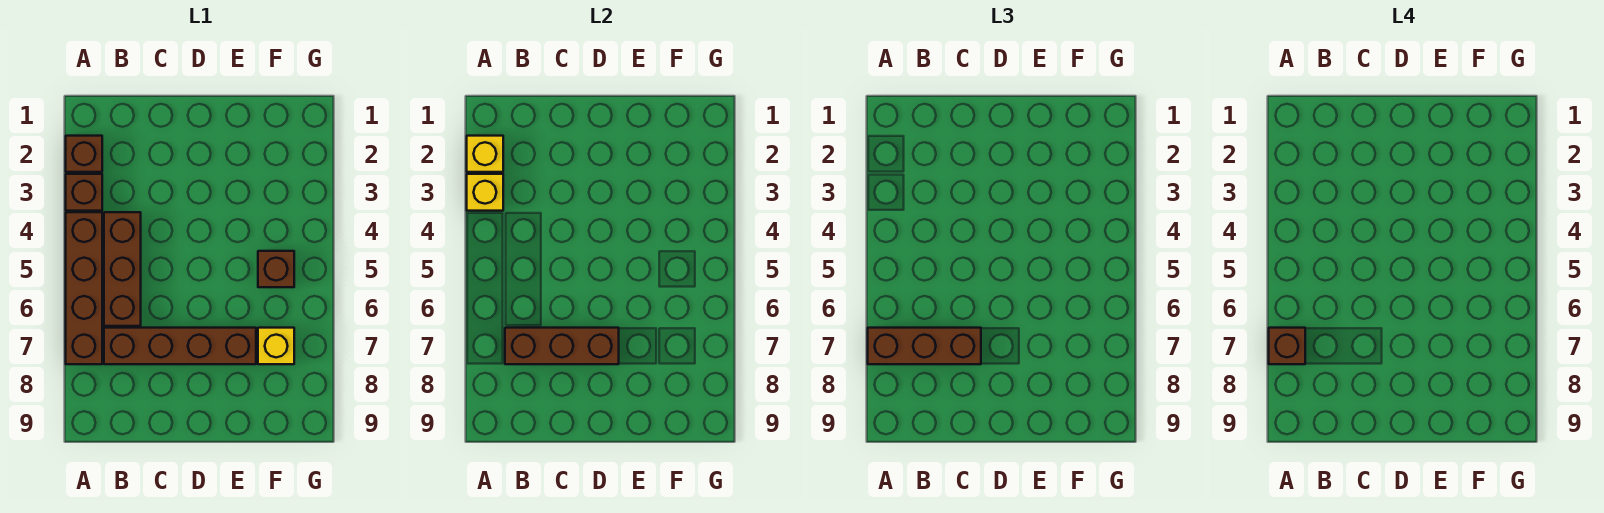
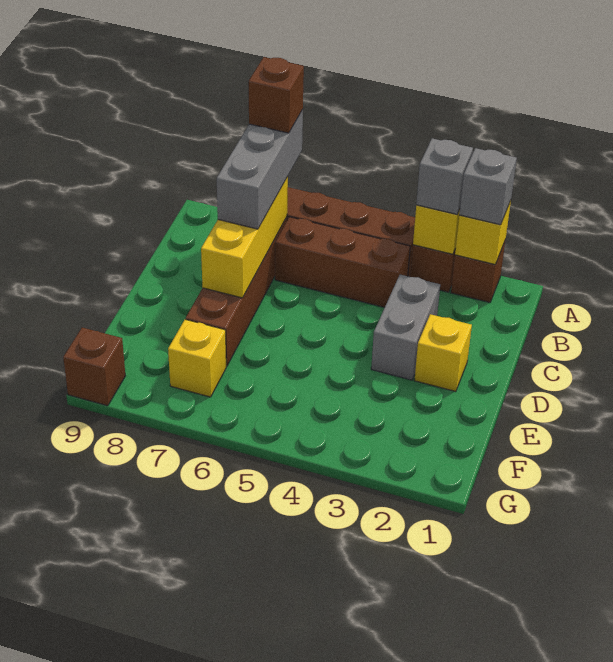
none -> grey brick A2 level 3
none -> grey brick A3 level 3
brown brick A7:C7 level 3 -> grey brick A7:C7 level 3
brown brick B7:D7 level 2 -> yellow brick B7:D7 level 2
none -> grey brick C3:D3 level 1
none -> yellow brick D2 level 1
brown brick F5 level 1 -> brown brick G9 level 1

